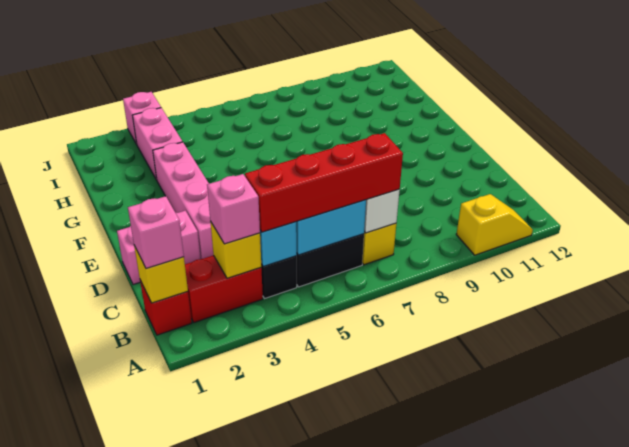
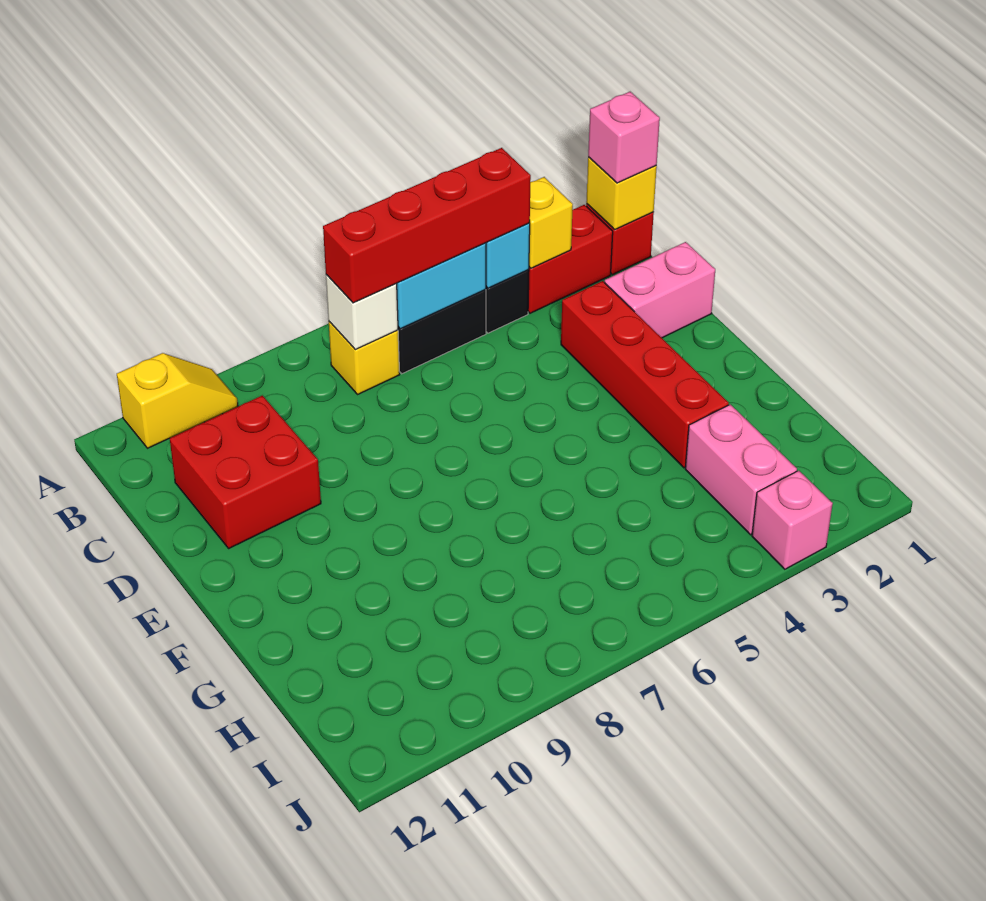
yellow slope A10:A11 level 1 top 10 -> yellow slope A10:A11 level 1 top 11
pink brick B3 level 3 -> none
none -> red brick C10:D11 level 1
pink brick D3:G3 level 1 -> red brick D3:G3 level 1

